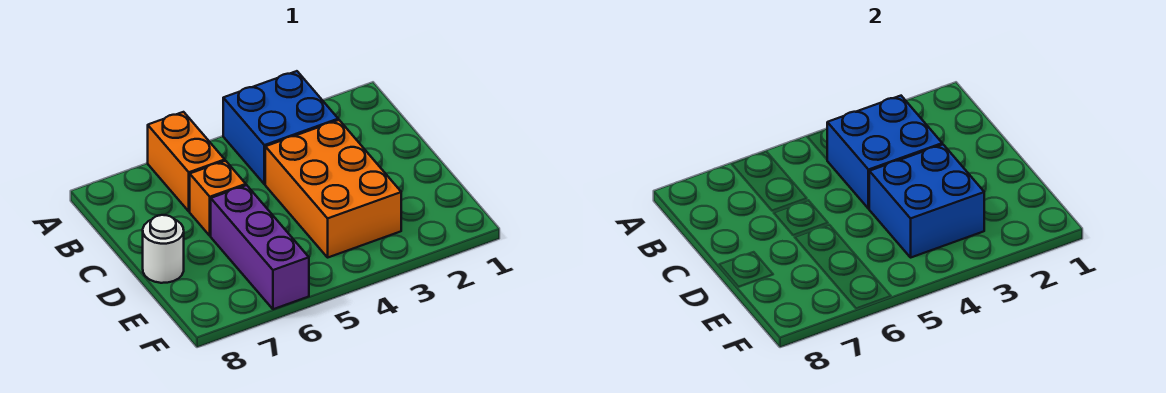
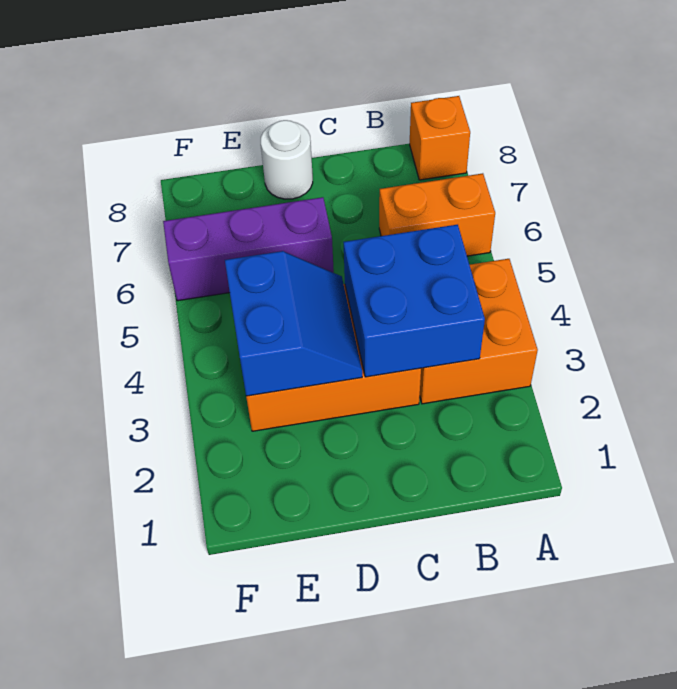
blue brick A3:B4 level 1 -> orange brick A3:B4 level 1
orange brick C6 level 1 -> orange brick A8 level 1
blue brick D3:E4 level 2 -> blue slope D3:E4 level 2 top E

